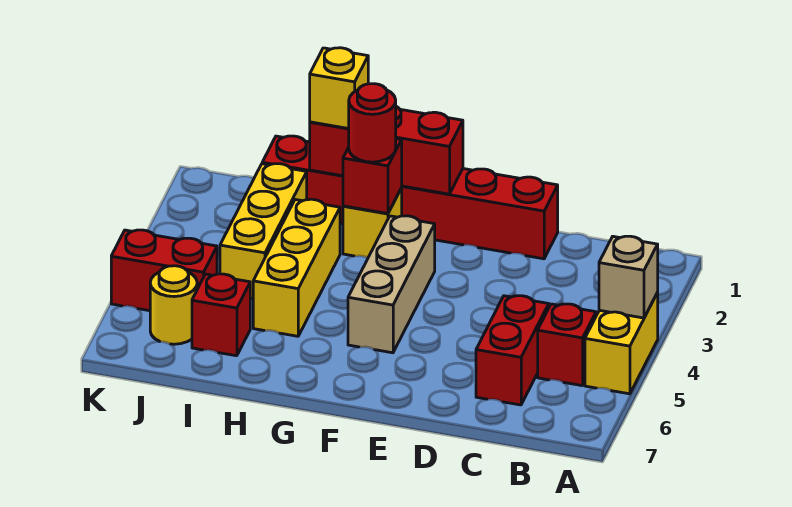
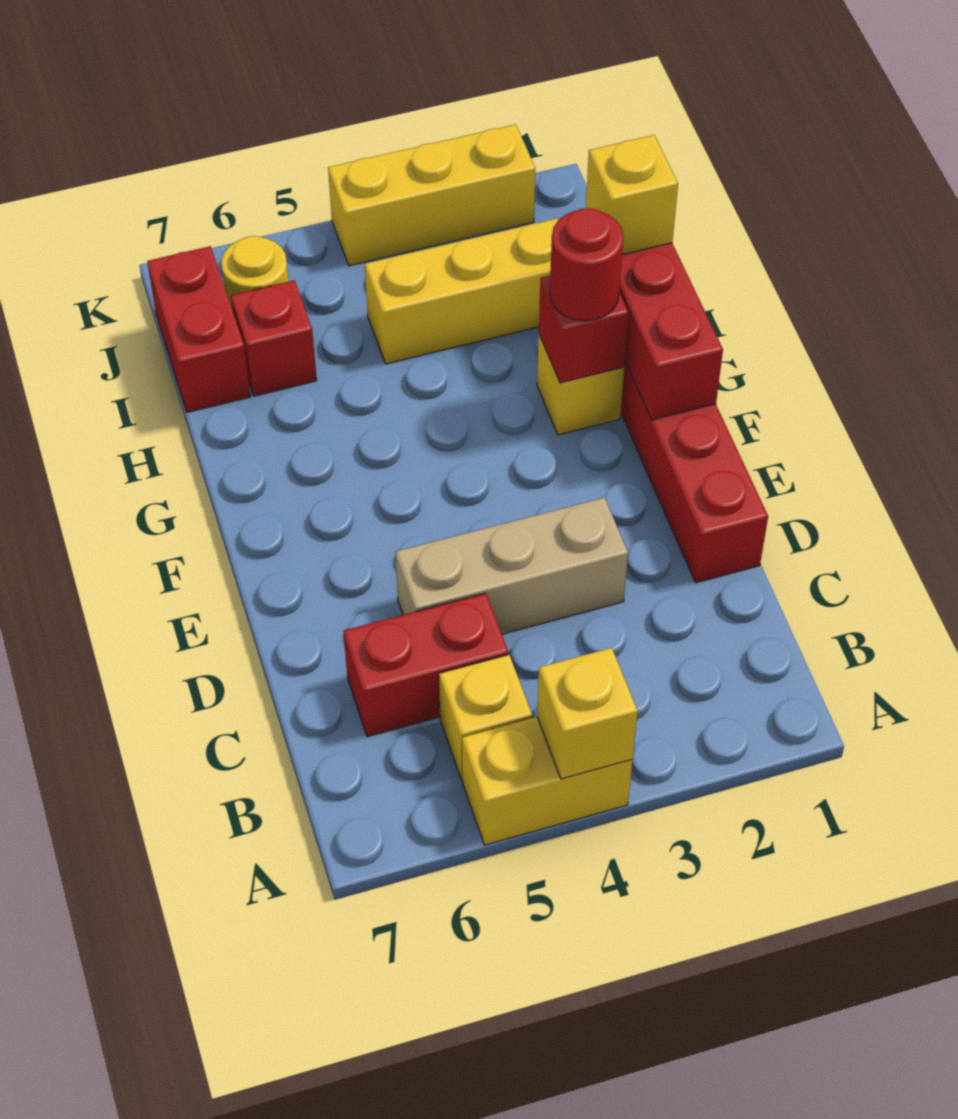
tan brick A4 level 2 -> yellow brick A4 level 2
red brick B5 level 1 -> yellow brick B5 level 1
tan brick F3:F5 level 1 -> tan brick D3:D5 level 1
yellow brick H3:H5 level 1 -> yellow brick K2:K4 level 1
red brick J5:K5 level 1 -> red brick I7:J7 level 1

